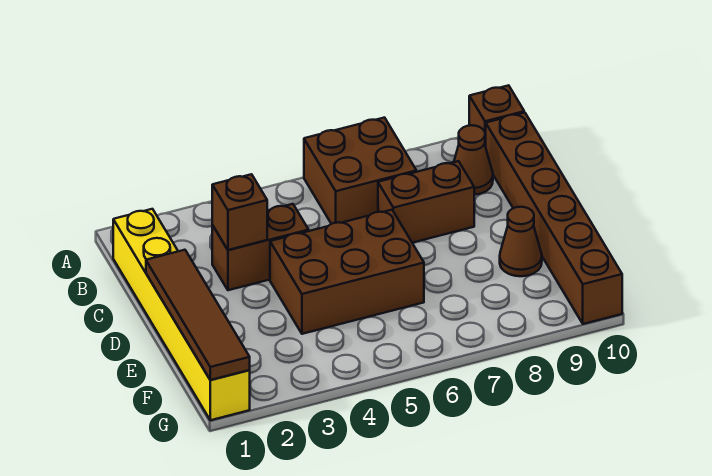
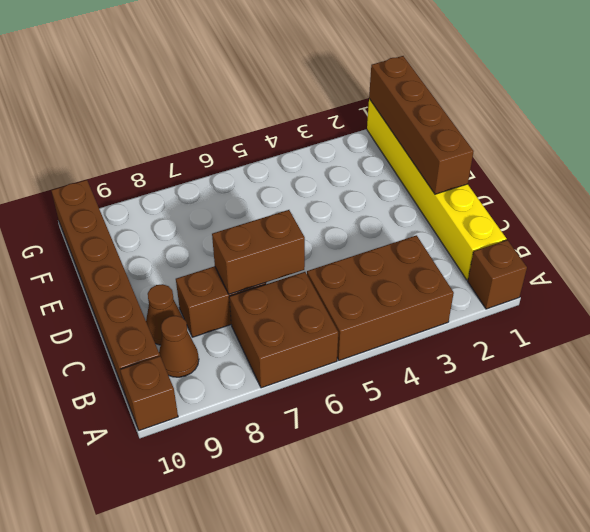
brown brick C3:C4 level 1 -> brown brick C6:C7 level 2
brown brick C3 level 2 -> brown brick A1 level 1
brown tile D1:G1 level 2 -> brown brick D1:G1 level 2
brown brick D4:E6 level 1 -> brown brick A3:B5 level 1
brown cone E9 level 1 -> brown cone C9 level 1

